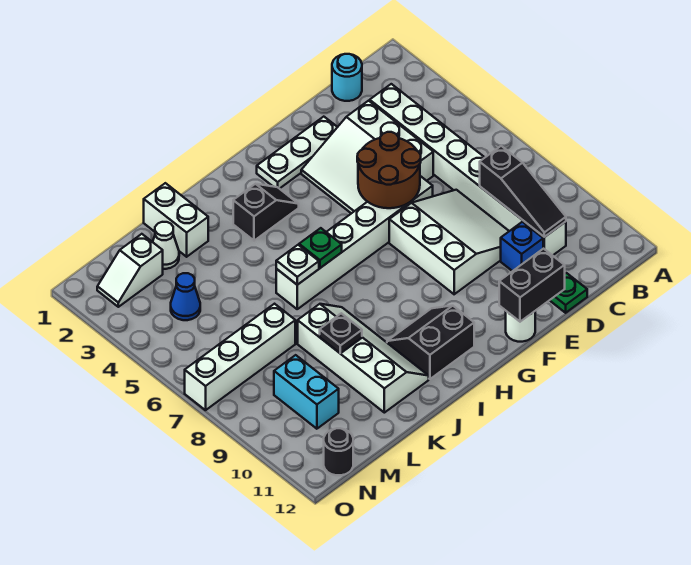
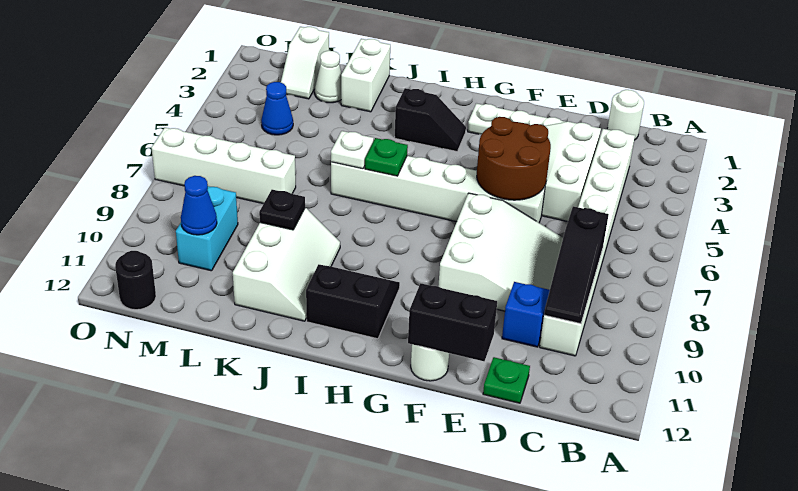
cyan round brick C1 level 1 -> white round brick C1 level 1
white slope J8:K11 level 1 top K -> white slope J9:K11 level 1 top K
white slope M2:N2 level 1 top M -> white slope M1:M2 level 1 top 1
none -> blue cone M10 level 2

